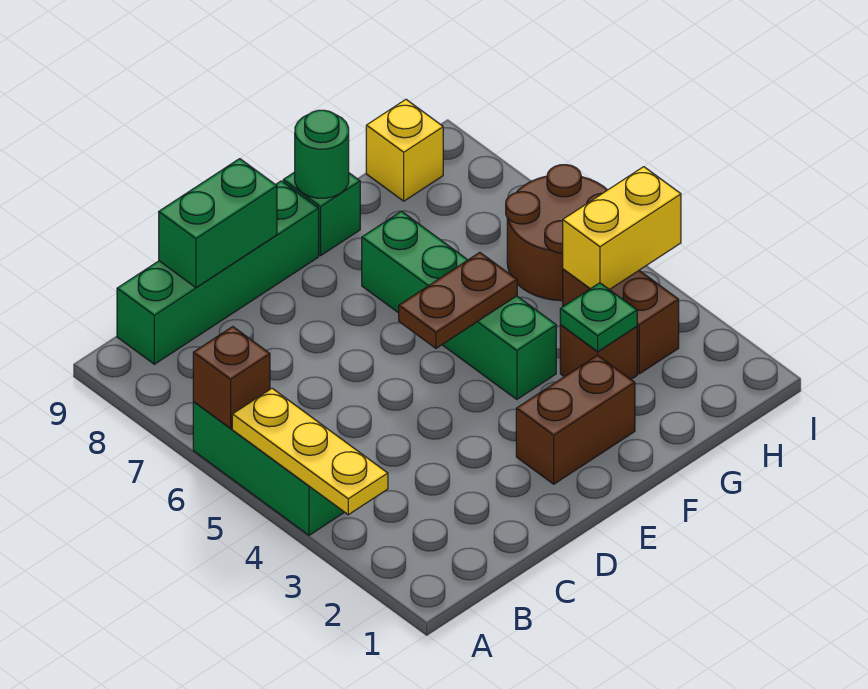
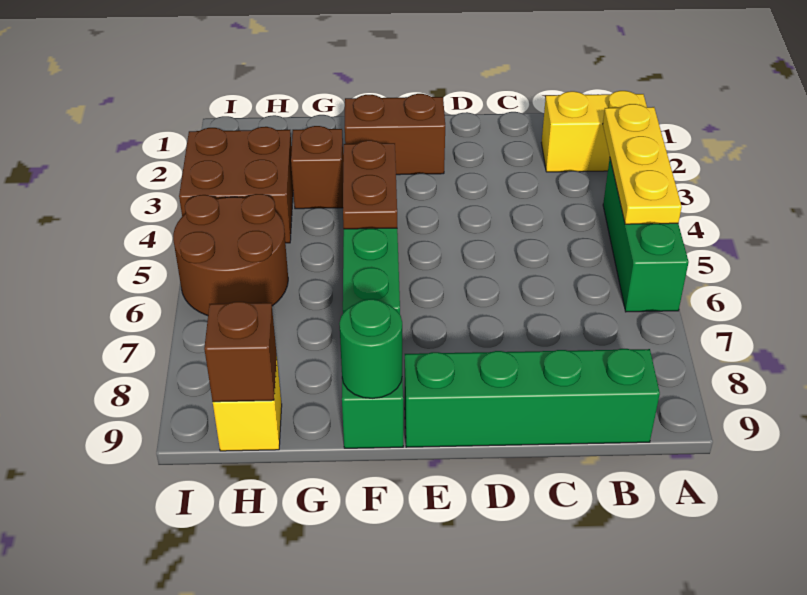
brown brick A6 level 2 -> brown brick H9 level 2
green brick C9:D9 level 2 -> none
brown plate E5:F5 level 2 -> brown plate F4:F5 level 2
green plate G3 level 2 -> none
brown brick H3:H4 level 1 -> brown brick H3:I4 level 1
yellow brick H4:I4 level 2 -> yellow brick A2:B2 level 1

